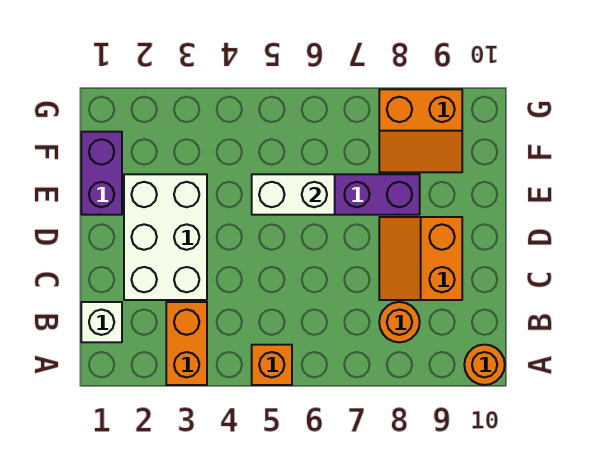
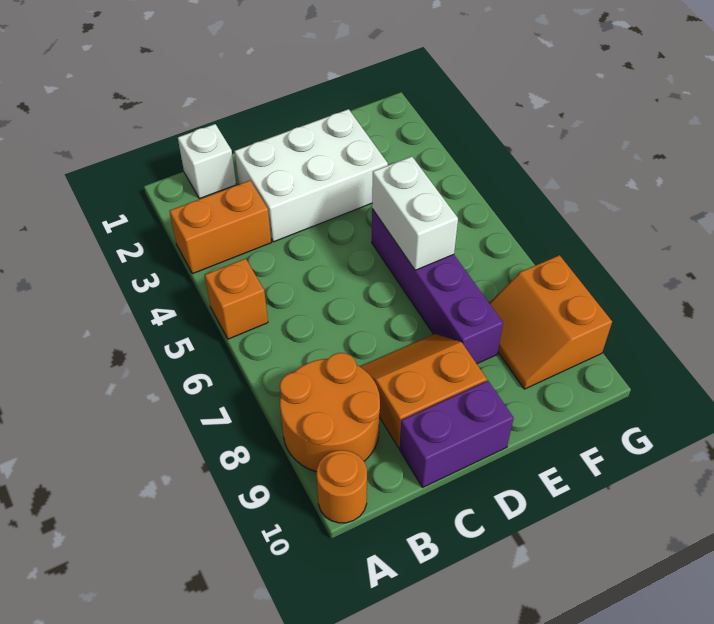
orange round brick B8 level 1 -> orange round brick A8:B9 level 1
purple brick E1:F1 level 1 -> purple brick C10:D10 level 1

